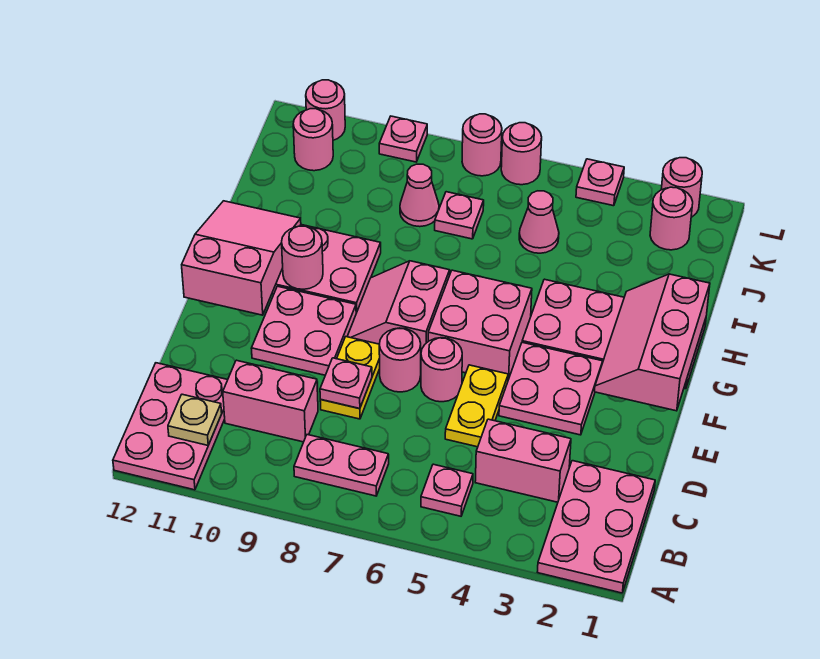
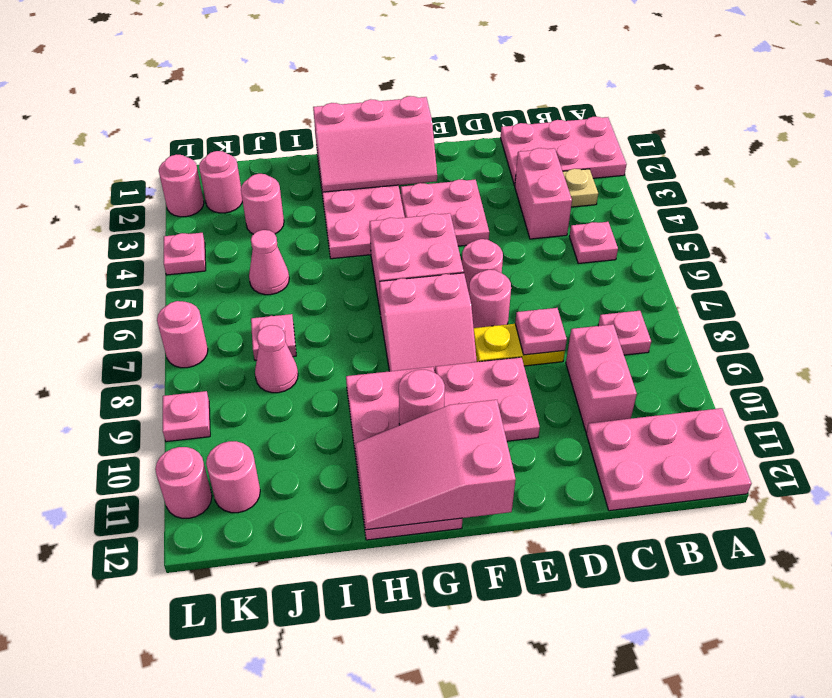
pink plate B7:B8 level 1 -> pink plate B8 level 1
tan plate B11 level 2 -> tan plate B3 level 1
yellow plate D5:E5 level 1 -> none
pink round brick L6 level 1 -> pink round brick J3 level 1

